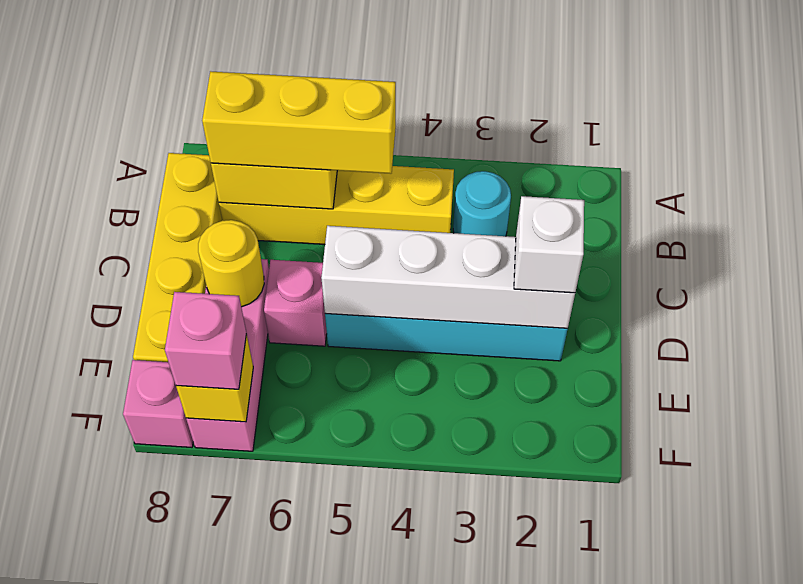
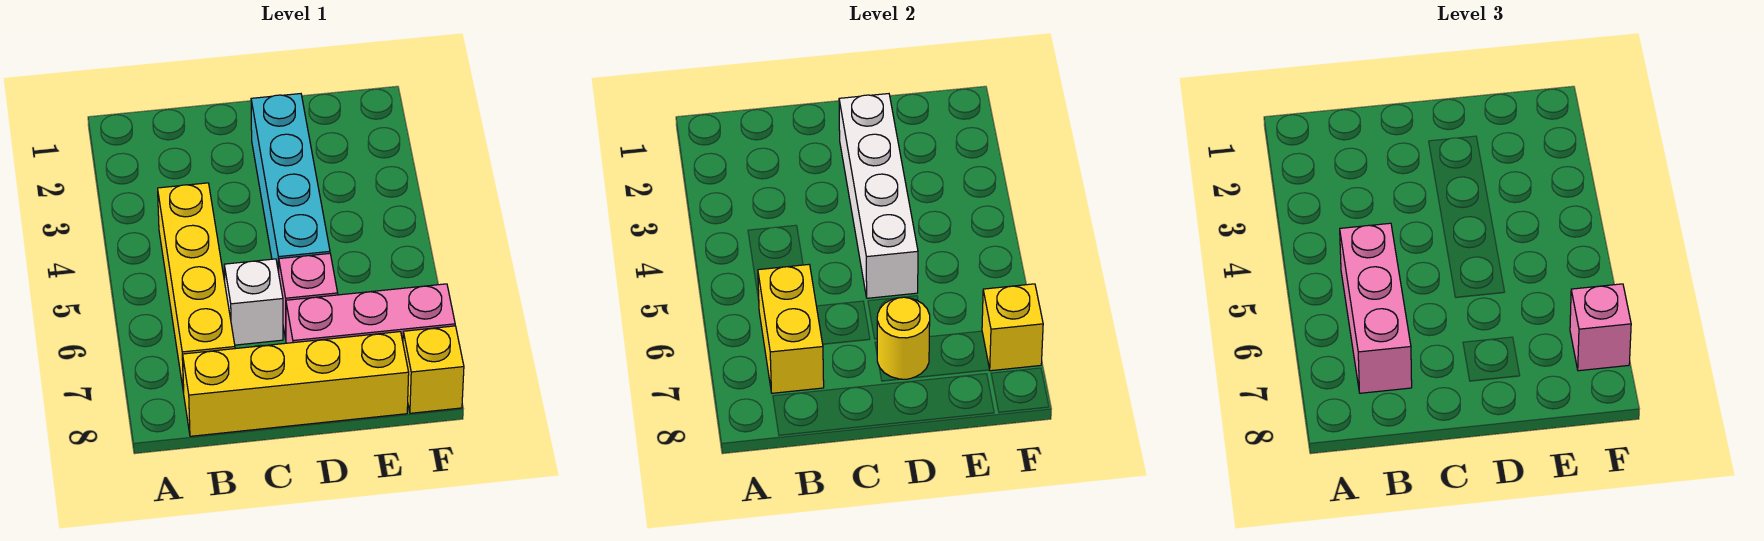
cyan round brick B3 level 1 -> none
yellow brick B5:B7 level 3 -> pink brick B5:B7 level 3
white brick D2 level 3 -> white brick C6 level 1
pink brick F8 level 1 -> yellow brick F8 level 1

